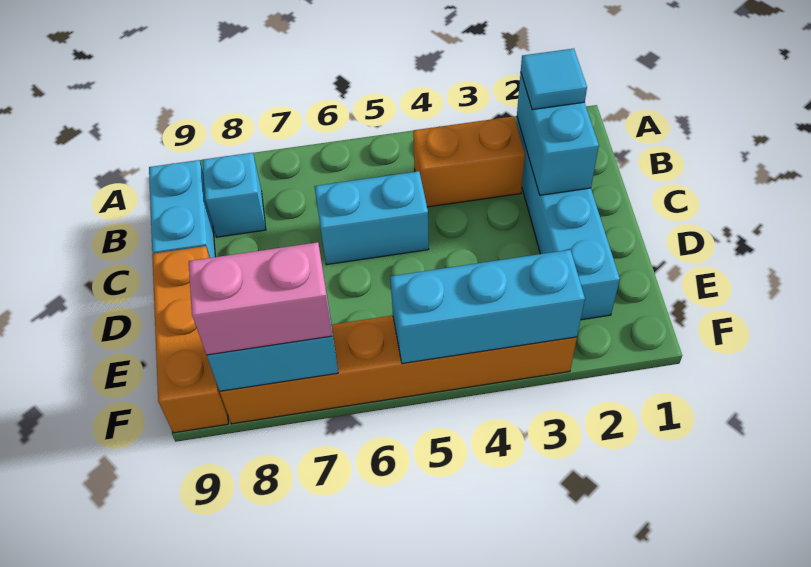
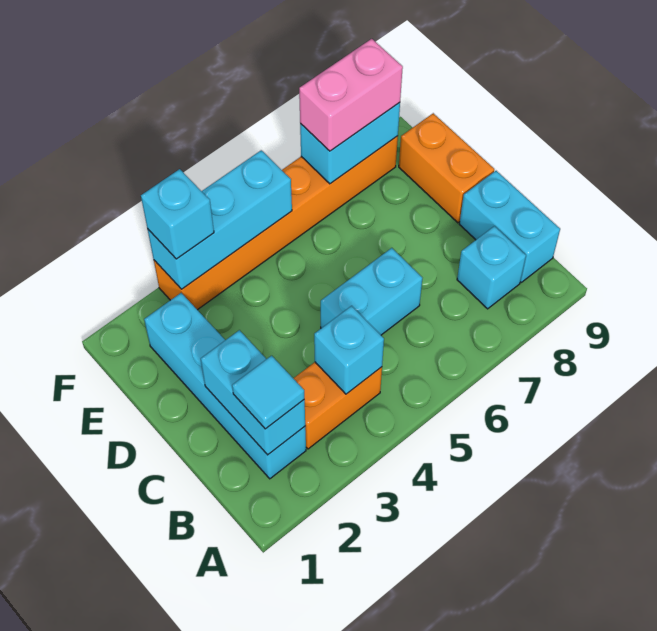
none -> cyan brick B4 level 2
orange brick D9:F9 level 1 -> orange brick D9:E9 level 1
none -> cyan brick F3 level 3

